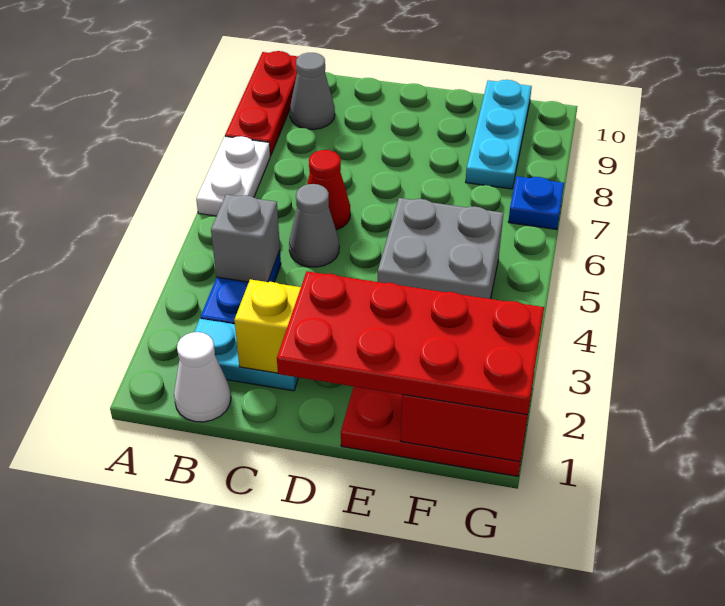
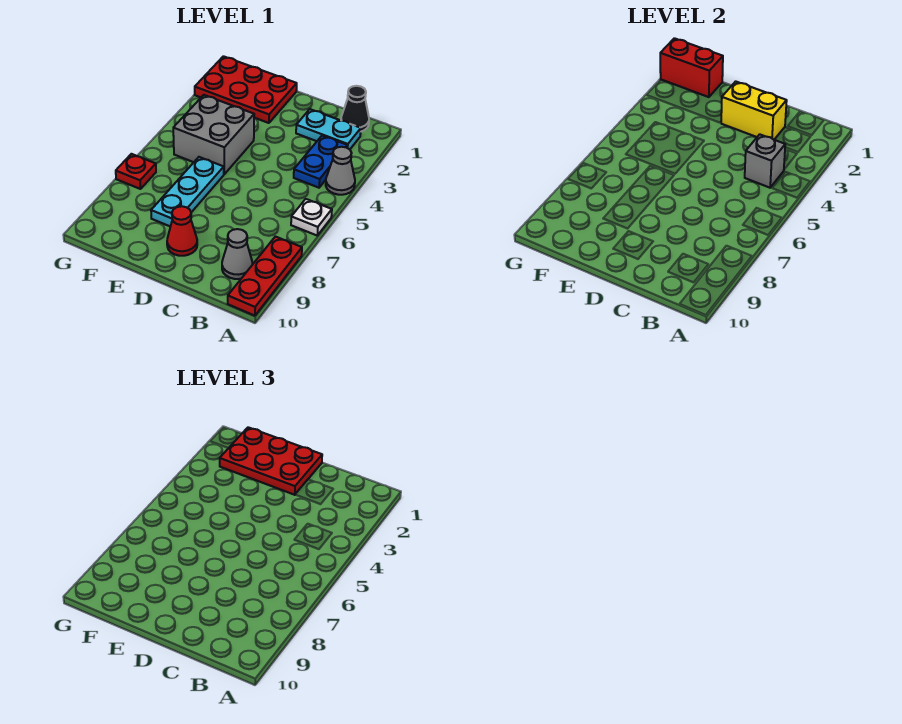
white plate A6:A7 level 1 -> white plate A6 level 1
white cone B1 level 1 -> black cone B1 level 1
grey cone C5 level 1 -> grey cone A4 level 1
red cone C6 level 1 -> red cone D9 level 1
red plate D1:G2 level 3 -> red plate D1:F2 level 3
cyan plate F8:F10 level 1 -> cyan plate E6:E8 level 1
blue plate G7 level 1 -> red plate G7 level 1

